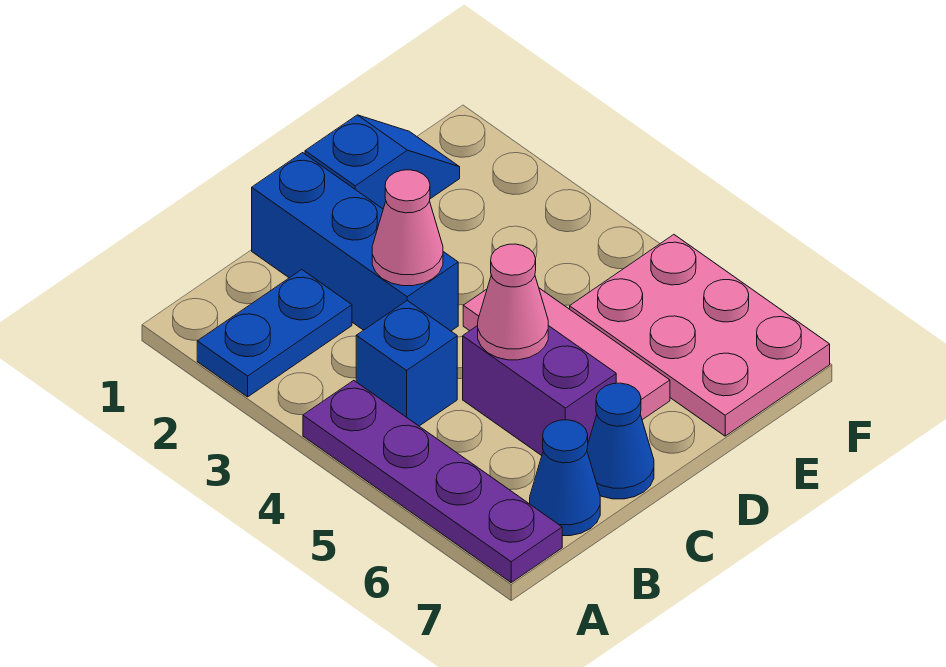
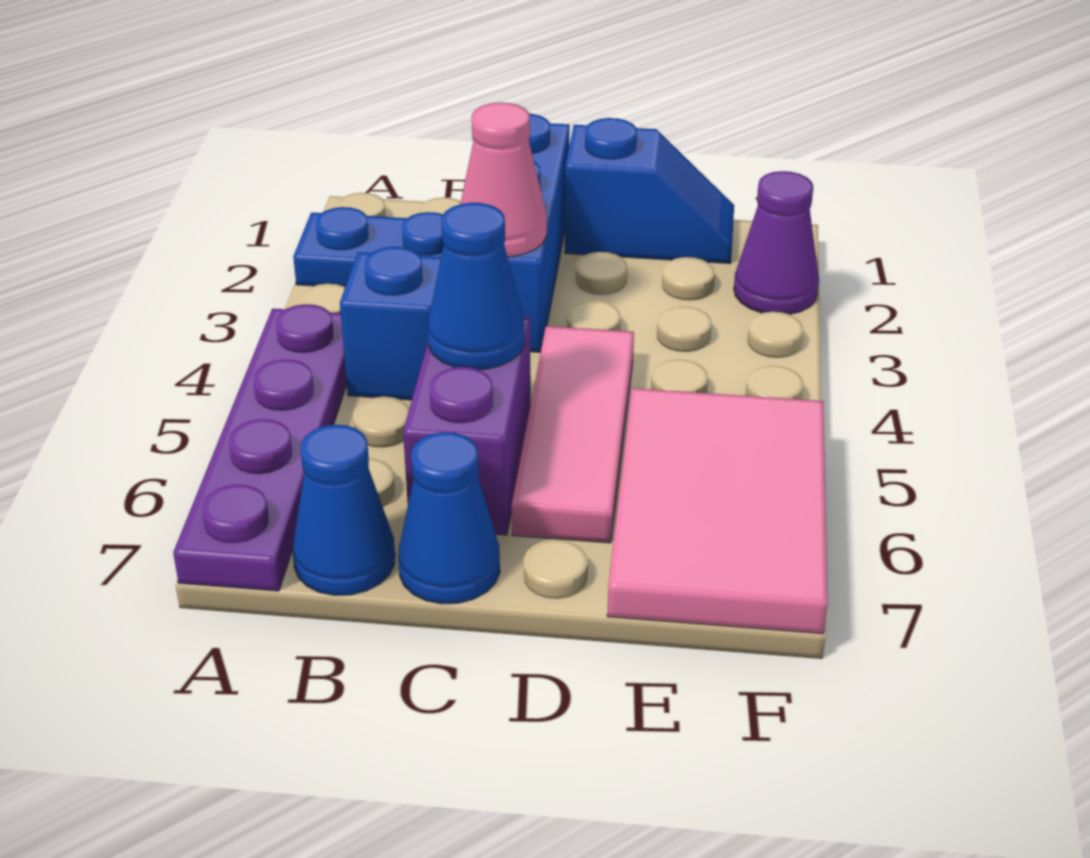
pink cone C5 level 2 -> blue cone C5 level 2
pink plate E5:F7 level 1 -> pink tile E5:F7 level 1
none -> purple cone F2 level 1

